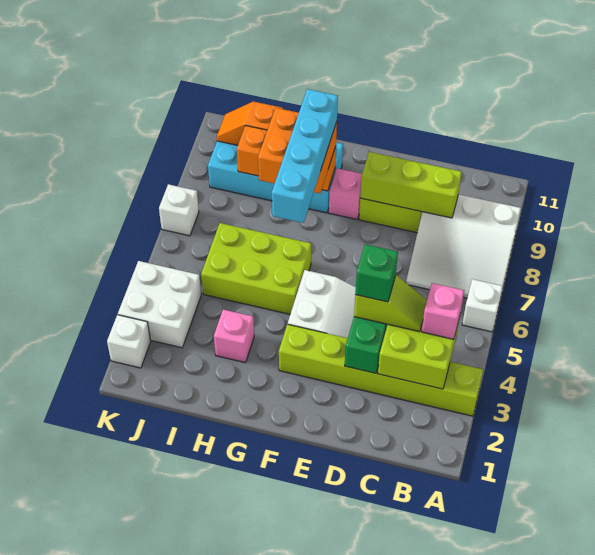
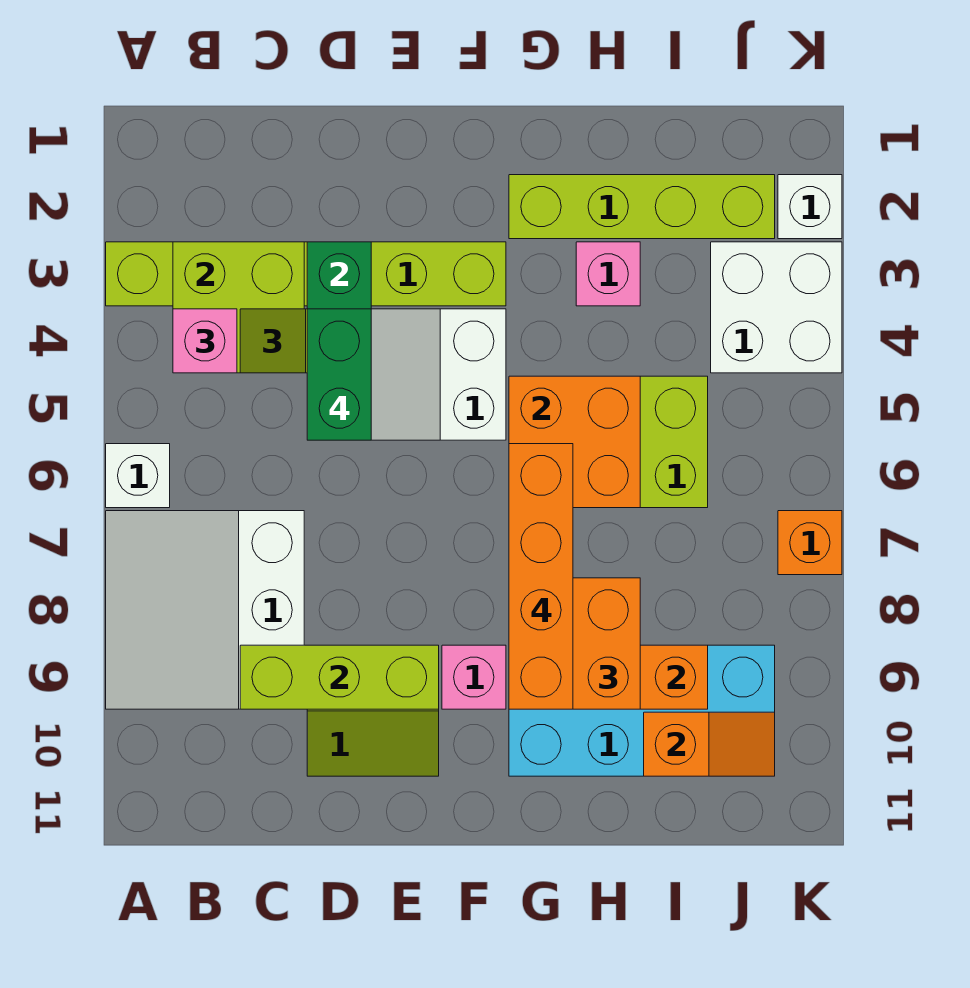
white slope A7:C9 level 1 top 9 -> white slope A7:C9 level 1 top C
green brick D4 level 4 -> green brick D4:D5 level 4
none -> lime brick G2:J2 level 1
none -> orange brick G5:H6 level 2
cyan brick G6:G9 level 4 -> orange brick G6:G9 level 4
white brick K7 level 1 -> orange brick K7 level 1

